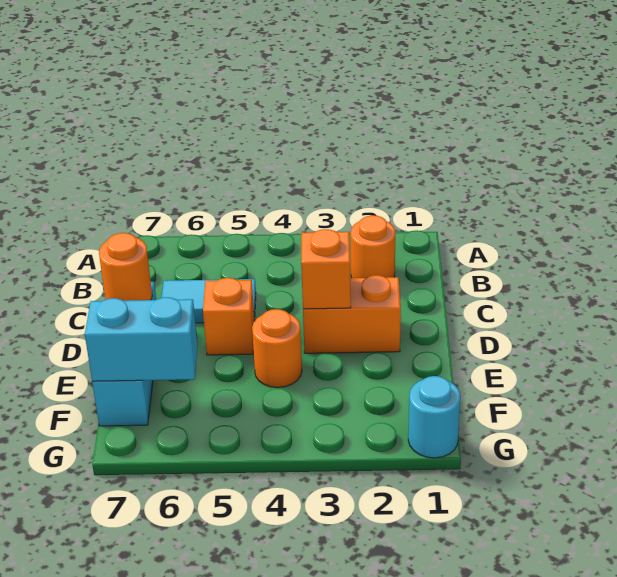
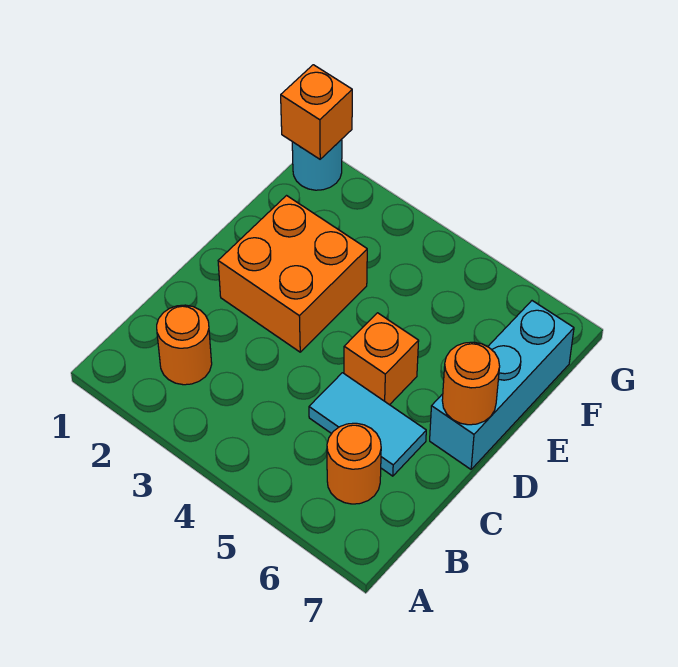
orange brick D2:D3 level 1 -> orange brick D2:E3 level 1
orange brick D3 level 2 -> orange brick G1 level 2
orange round brick E4 level 1 -> orange round brick B6 level 1
cyan brick F6:F7 level 2 -> none

